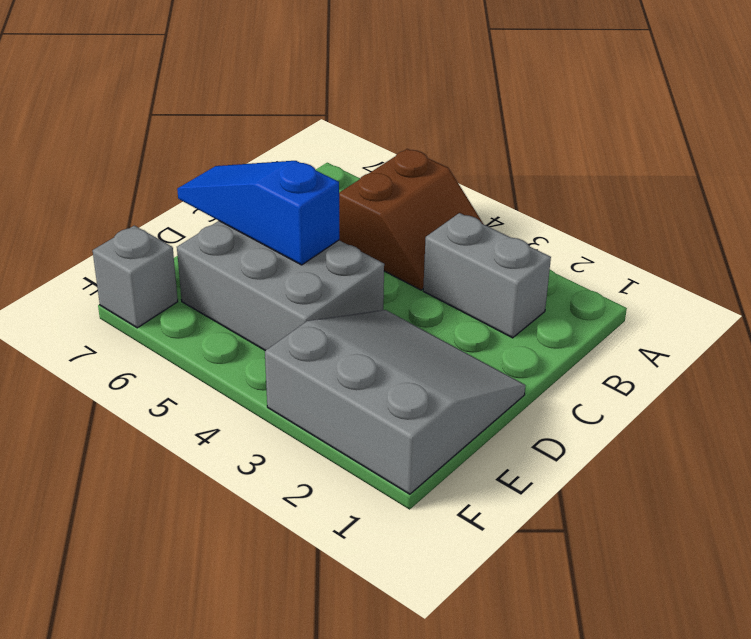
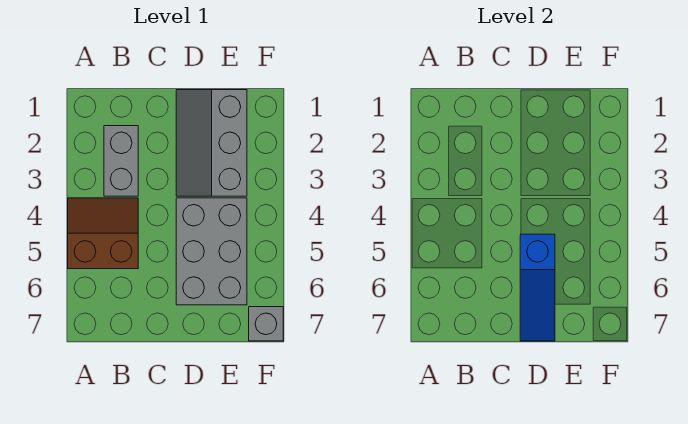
grey slope D1:F3 level 1 top F -> grey slope D1:E3 level 1 top E

